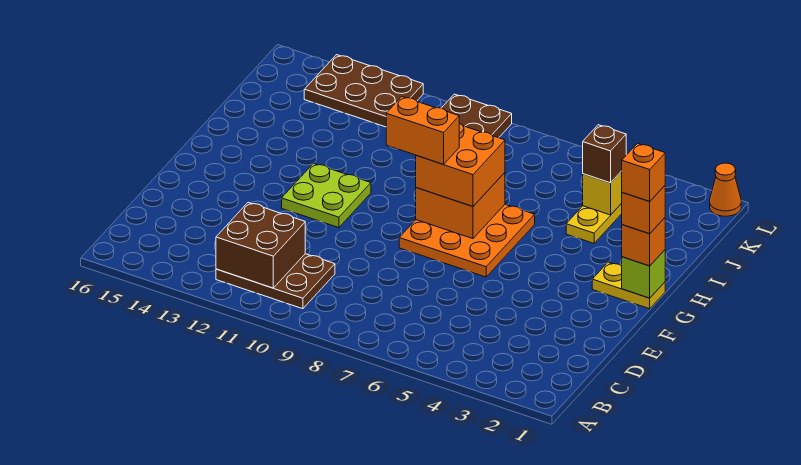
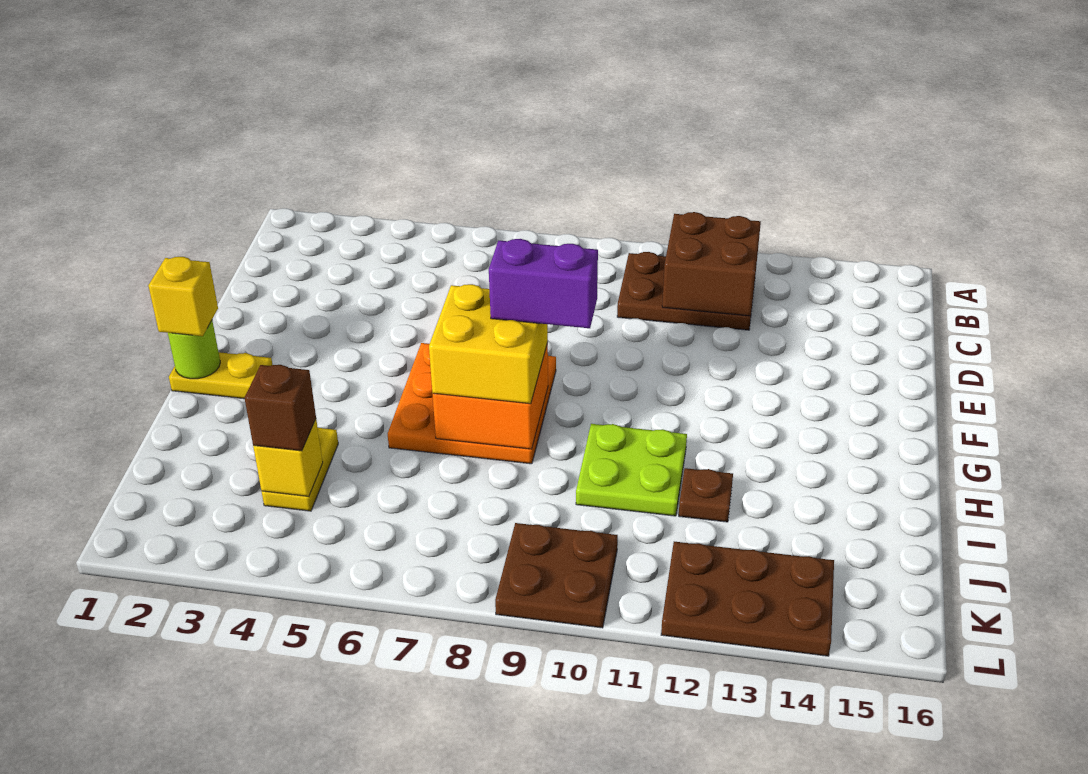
lime plate F11:G12 level 1 -> lime plate H10:I11 level 1
lime brick G1 level 2 -> lime round brick G1 level 2
orange brick G1 level 3 -> yellow brick G1 level 3
orange brick G1 level 4 -> none
orange brick G1 level 5 -> none
orange brick G7:H8 level 3 -> yellow brick G7:H8 level 3
orange brick G8:G9 level 4 -> purple brick G8:G9 level 4
none -> brown plate I12 level 1
orange cone L1 level 1 -> none

